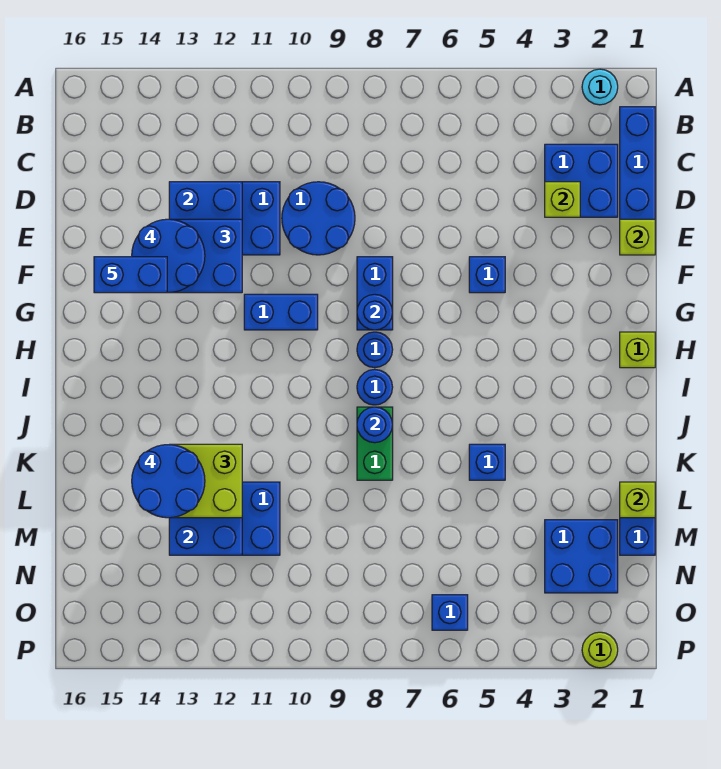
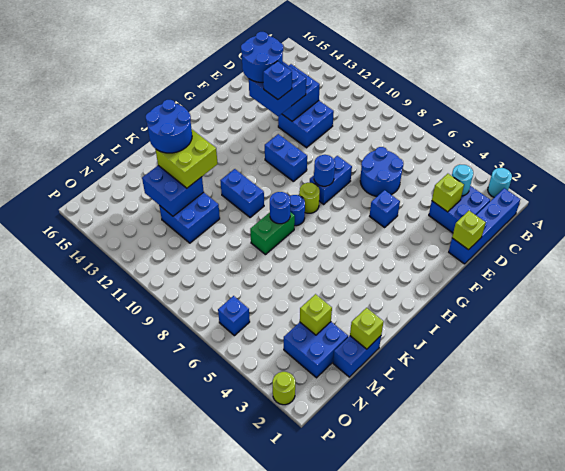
none -> cyan round brick C3 level 2
blue round brick D9:E10 level 1 -> blue round brick D6:E7 level 1
blue brick F14:F15 level 5 -> blue brick J10:J11 level 1
lime brick H1 level 1 -> lime brick M3 level 2
blue round brick H8 level 1 -> lime round brick H8 level 1
blue brick K5 level 1 -> blue brick F12 level 4

